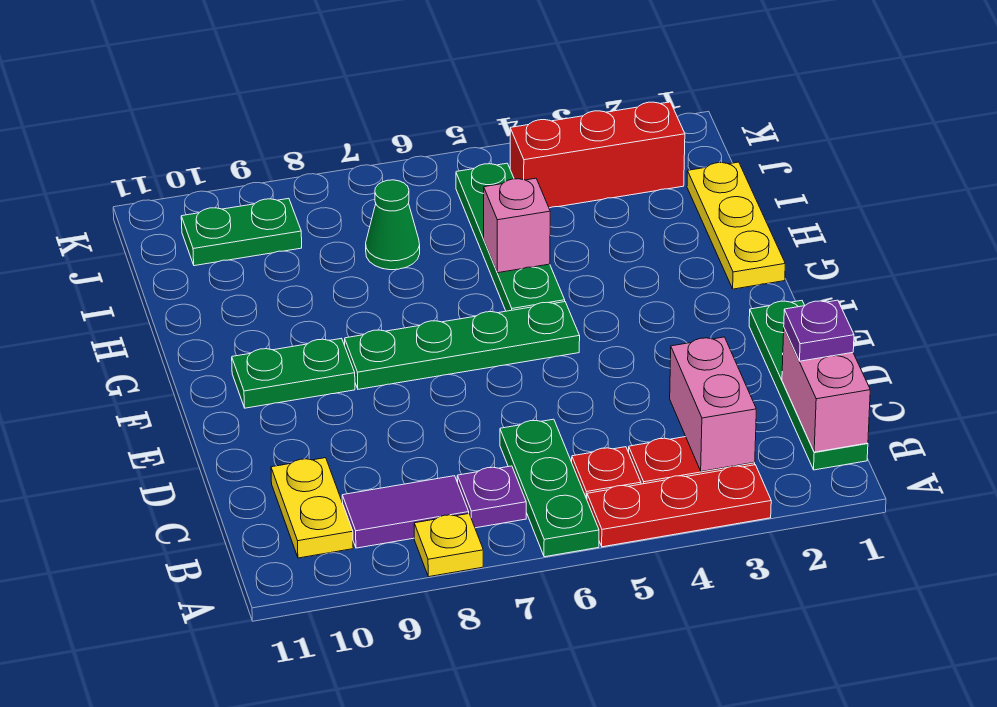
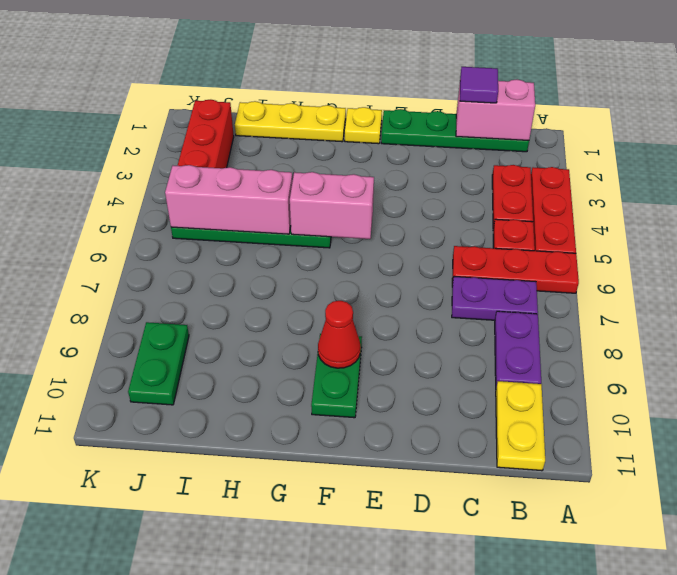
green plate A6:C6 level 1 -> red plate A6:C6 level 1
yellow plate A8 level 1 -> yellow plate F1 level 1
pink brick B3:C3 level 2 -> pink brick F5:G5 level 2
purple plate B7 level 1 -> purple plate B7:C7 level 1
purple tile B8:B9 level 1 -> purple plate B8:B9 level 1
yellow plate B10:C10 level 1 -> yellow plate B10:B11 level 1
purple plate C1 level 3 -> purple tile C1 level 3
green plate F5:F8 level 1 -> none
none -> red cone F9 level 2
pink brick H5 level 2 -> pink brick H5:J5 level 2
green cone I7 level 1 -> none

